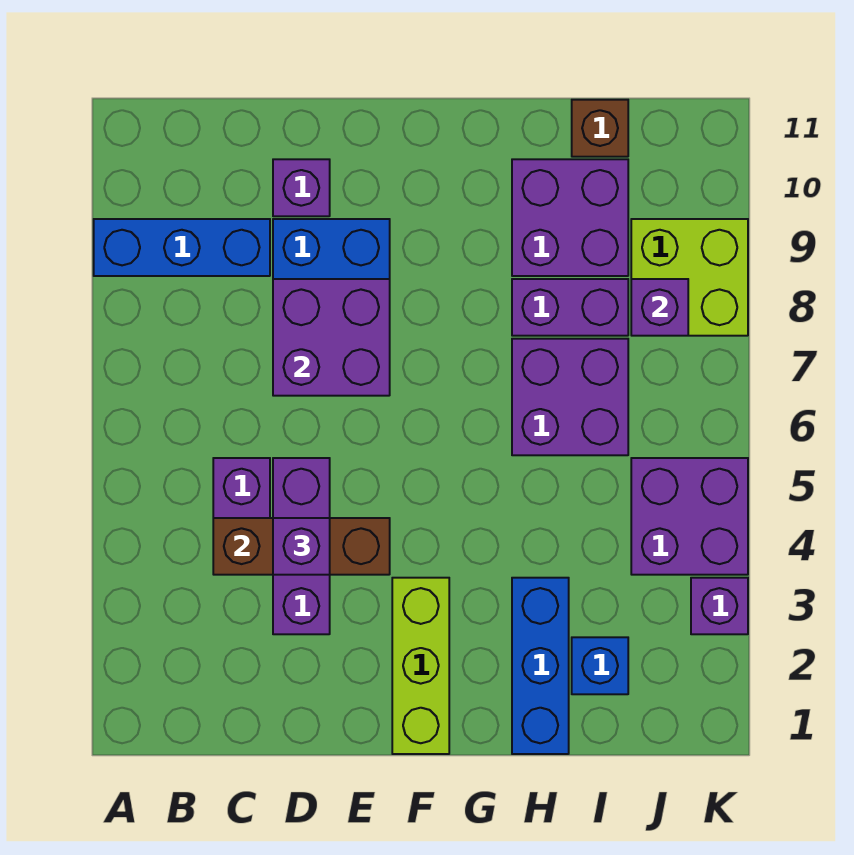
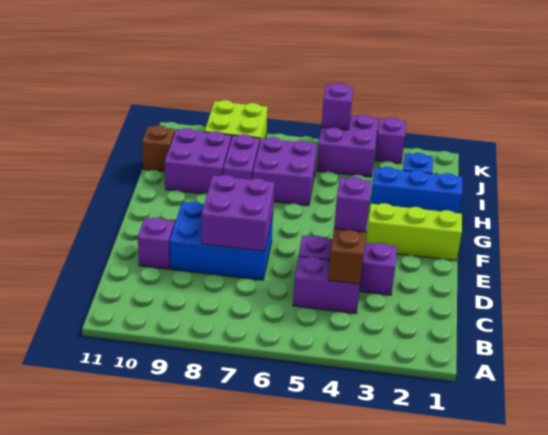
blue brick A9:C9 level 1 -> none
purple brick J8 level 2 -> purple brick K5 level 2

